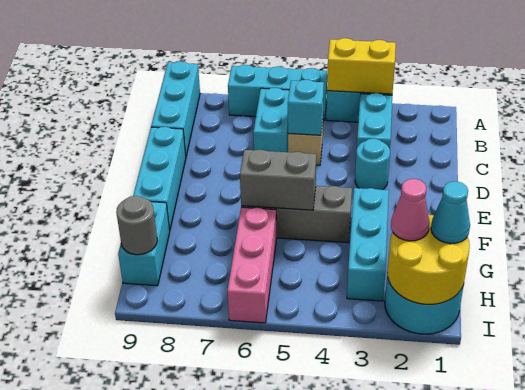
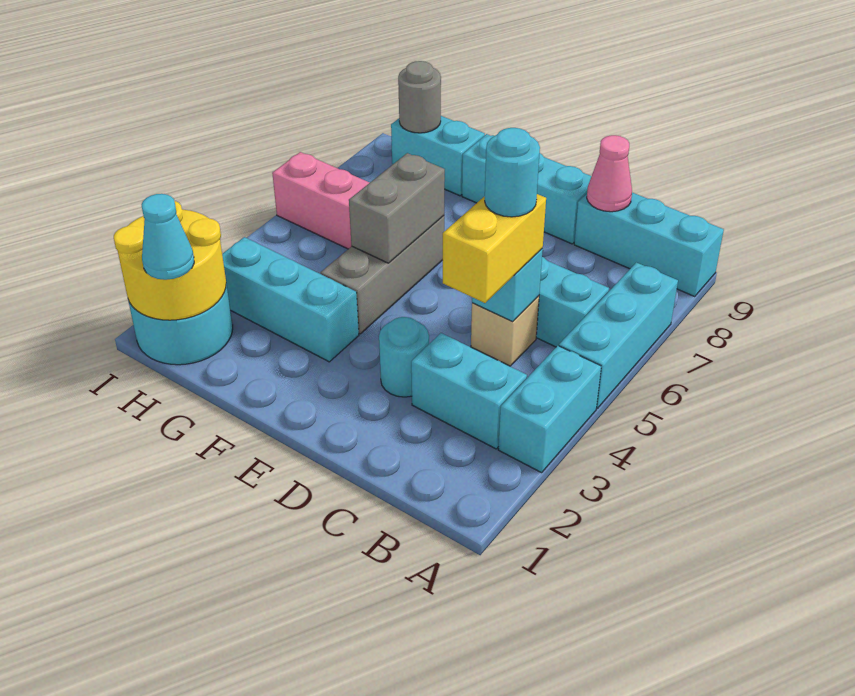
yellow brick A3:A4 level 2 -> yellow brick C4:C5 level 3
none -> cyan round brick C5 level 4
pink cone H2 level 3 -> pink cone C9 level 2

